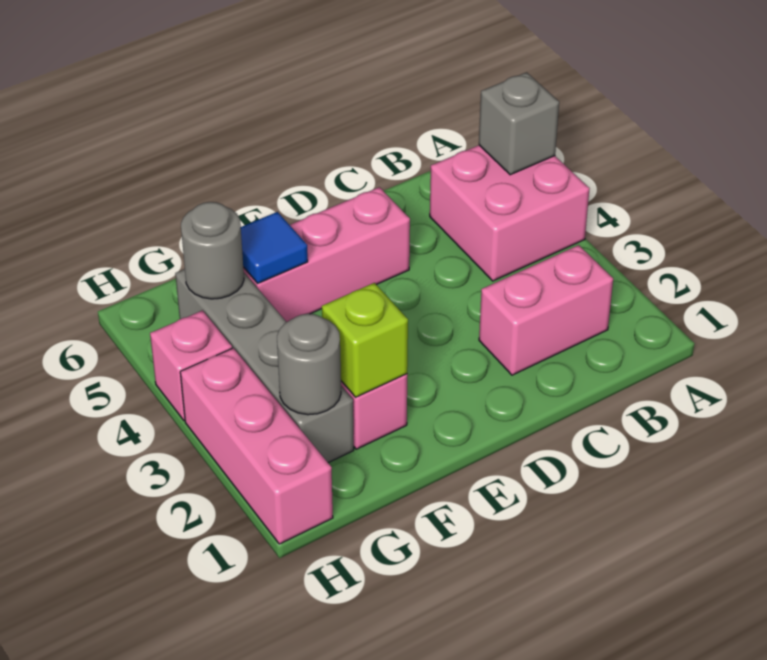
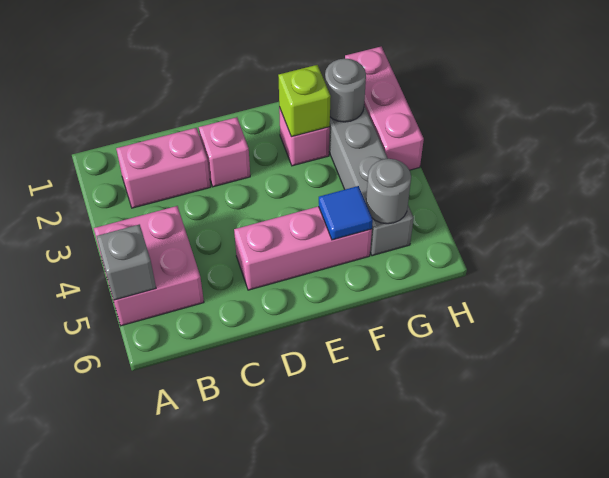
pink brick H4 level 1 -> pink brick D2 level 1

